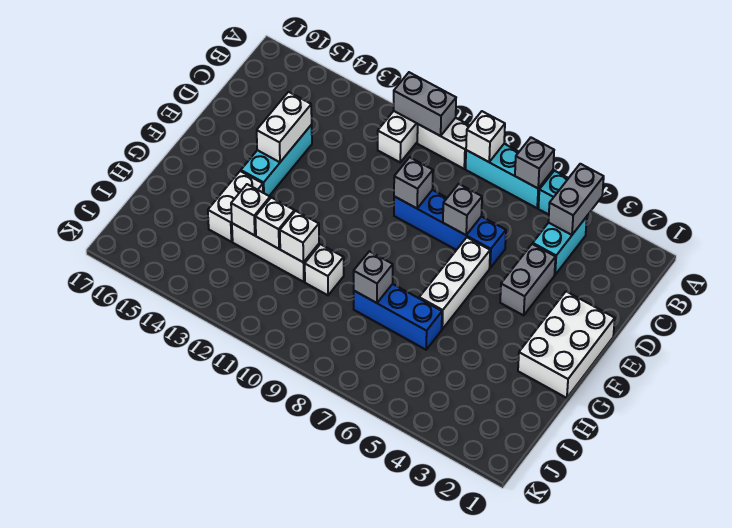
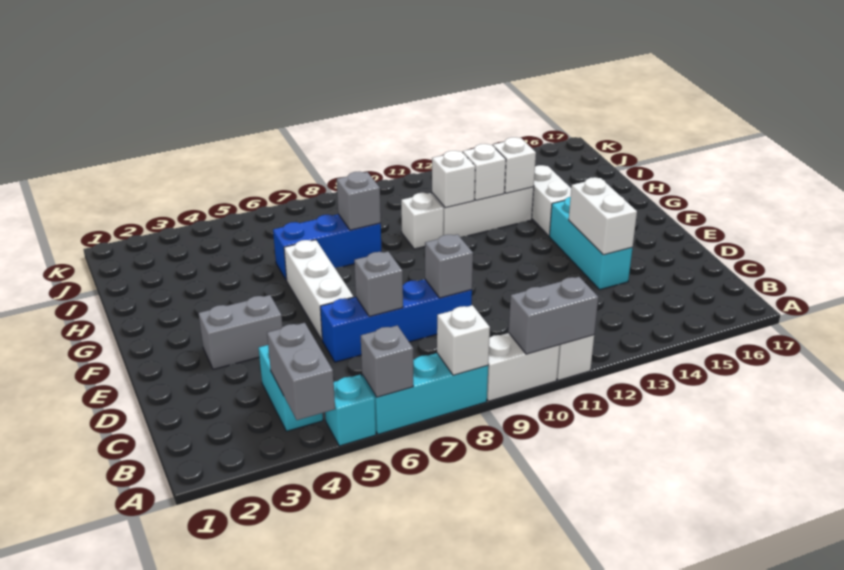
grey brick D4:E4 level 1 -> grey brick E3:E4 level 1
white brick E1:G2 level 1 -> none

